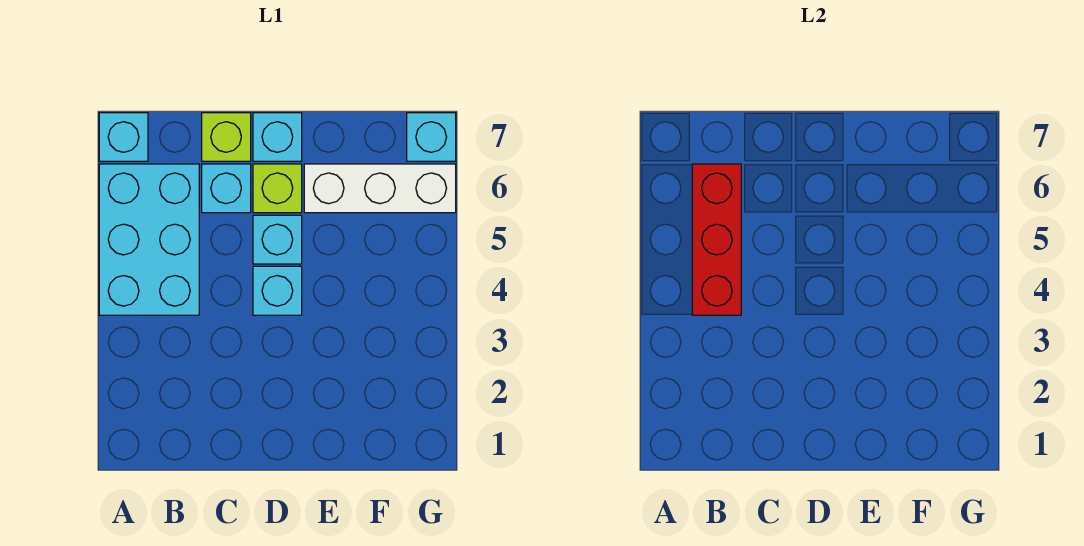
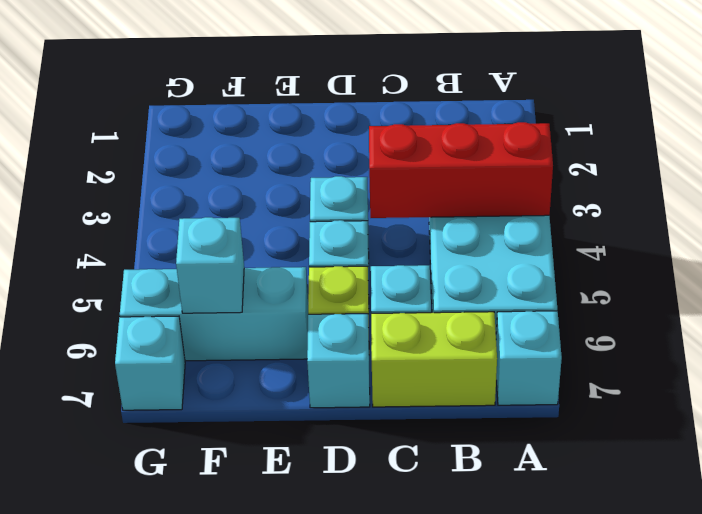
red brick B4:B6 level 2 -> red brick A4:C4 level 2
lime brick C7 level 1 -> lime brick B7:C7 level 1
white brick E6:G6 level 1 -> cyan brick E6:G6 level 1
none -> cyan brick F6 level 2

